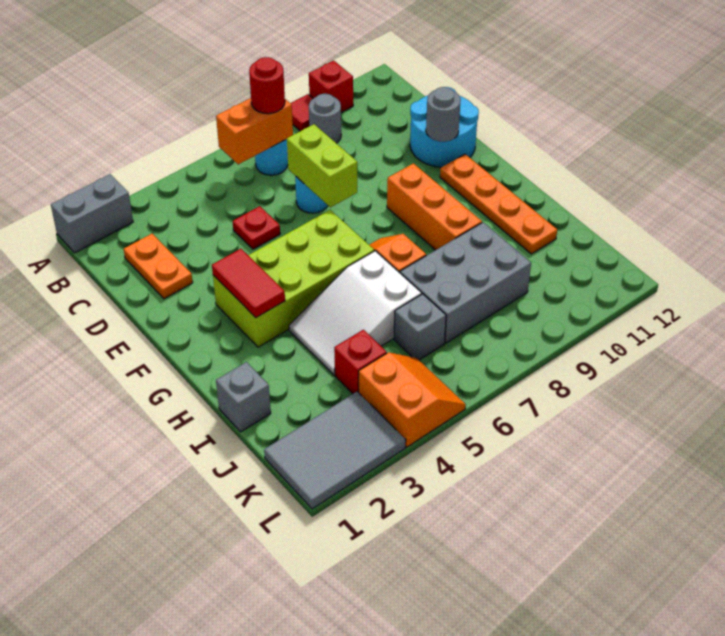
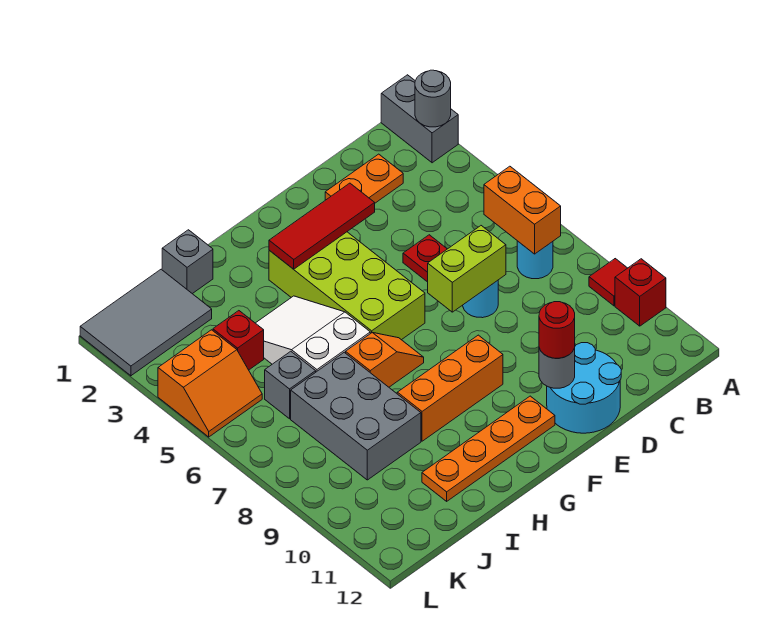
red round brick B7 level 3 -> red round brick E11 level 3
grey round brick B9 level 1 -> grey round brick A2 level 2
red tile F3:G3 level 2 -> red tile E3:G3 level 2
grey tile K1:L3 level 1 -> grey tile J1:L2 level 1

